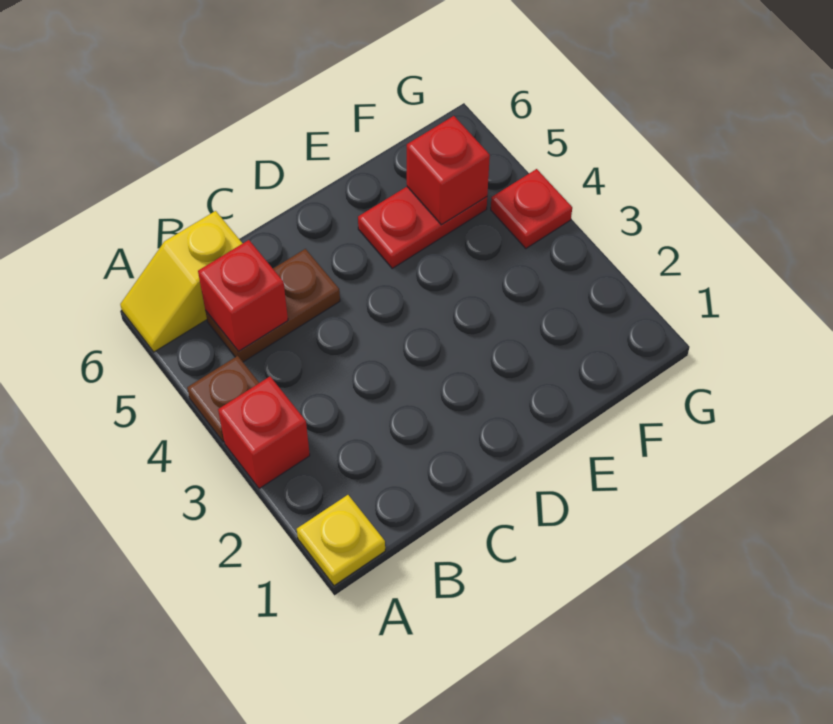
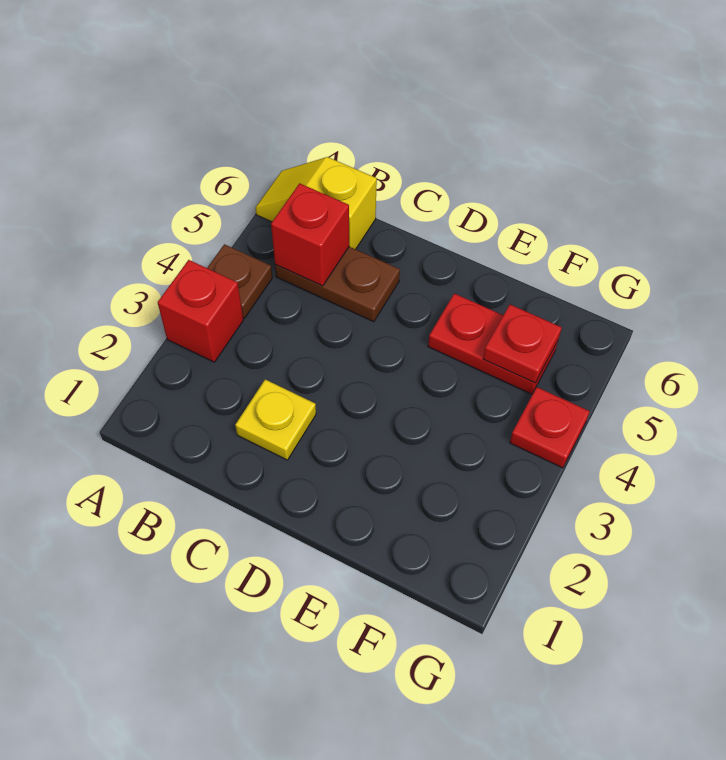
yellow plate A1 level 1 -> yellow plate C2 level 1
red brick F5 level 2 -> red plate F5 level 2

